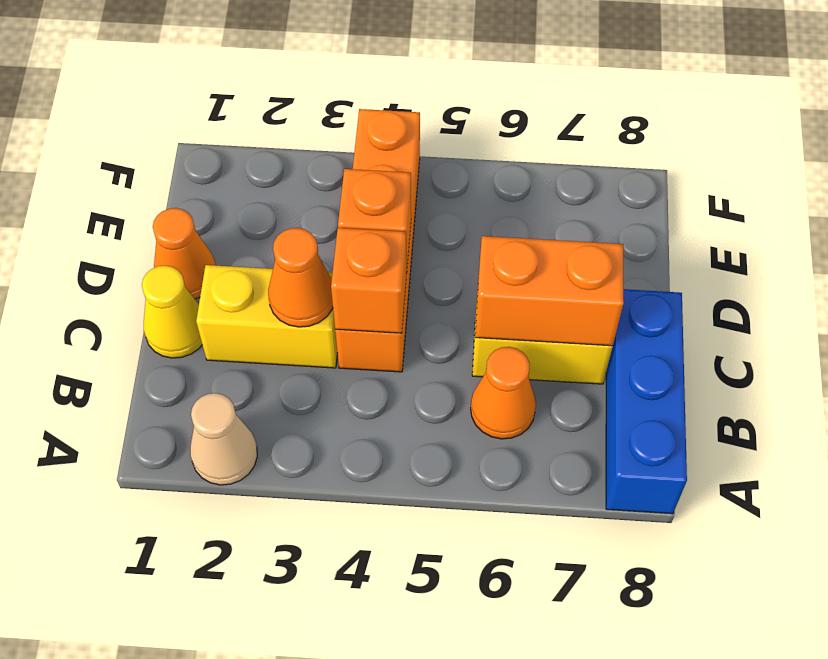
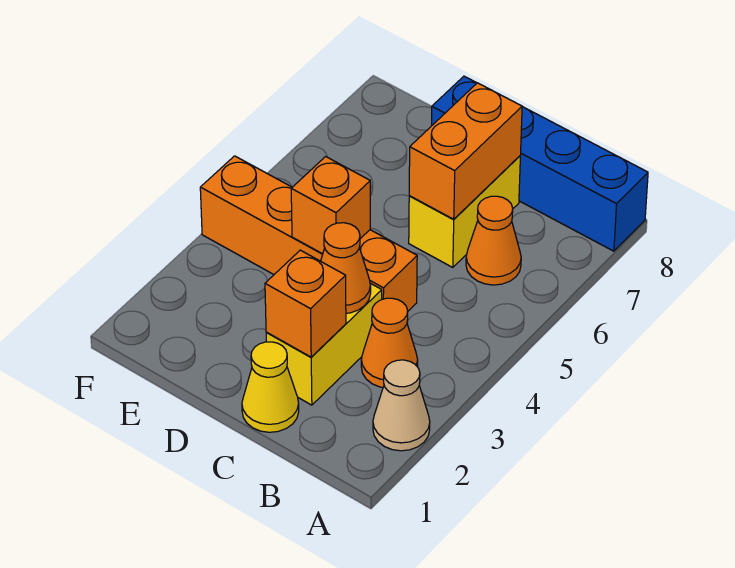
blue brick A8:C8 level 1 -> blue brick A8:D8 level 1
orange brick C4 level 2 -> orange brick C2 level 2
orange cone D1 level 1 -> orange cone B3 level 1

